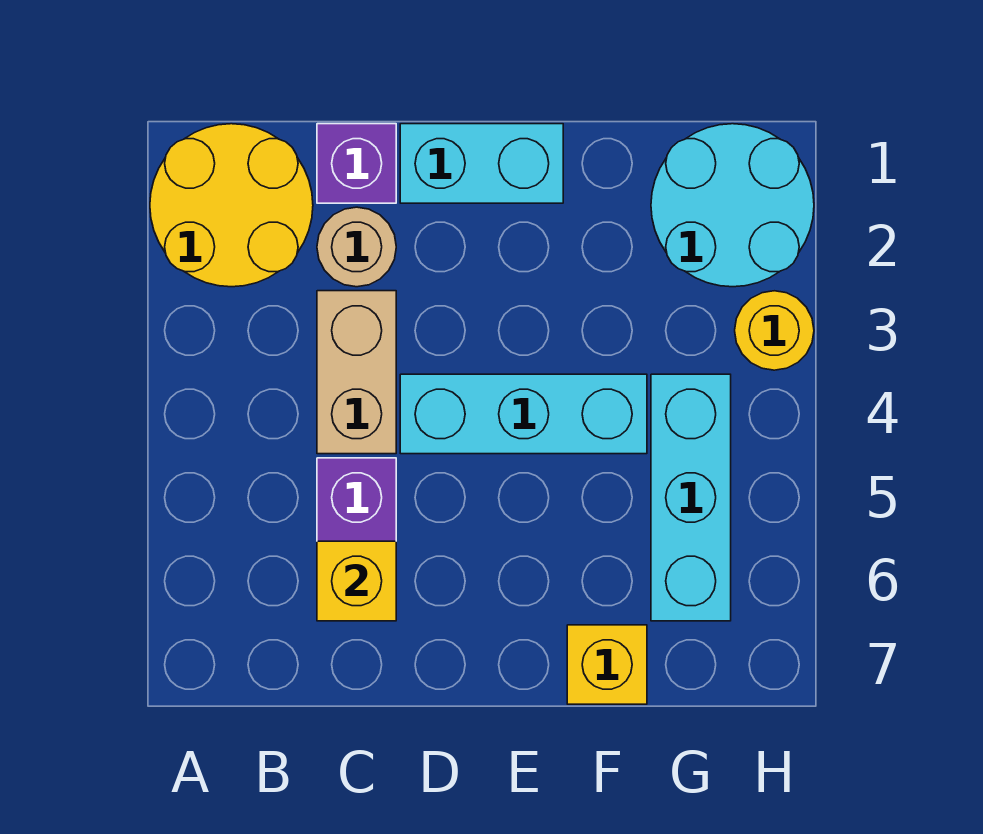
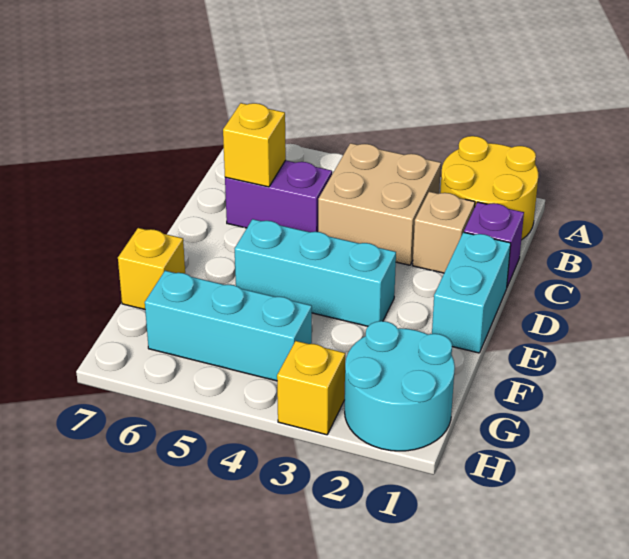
tan round brick C2 level 1 -> tan brick C2 level 1
tan brick C3:C4 level 1 -> tan brick B3:C4 level 1
cyan brick D4:F4 level 1 -> cyan brick E3:E5 level 1
yellow round brick H3 level 1 -> yellow brick H3 level 1

